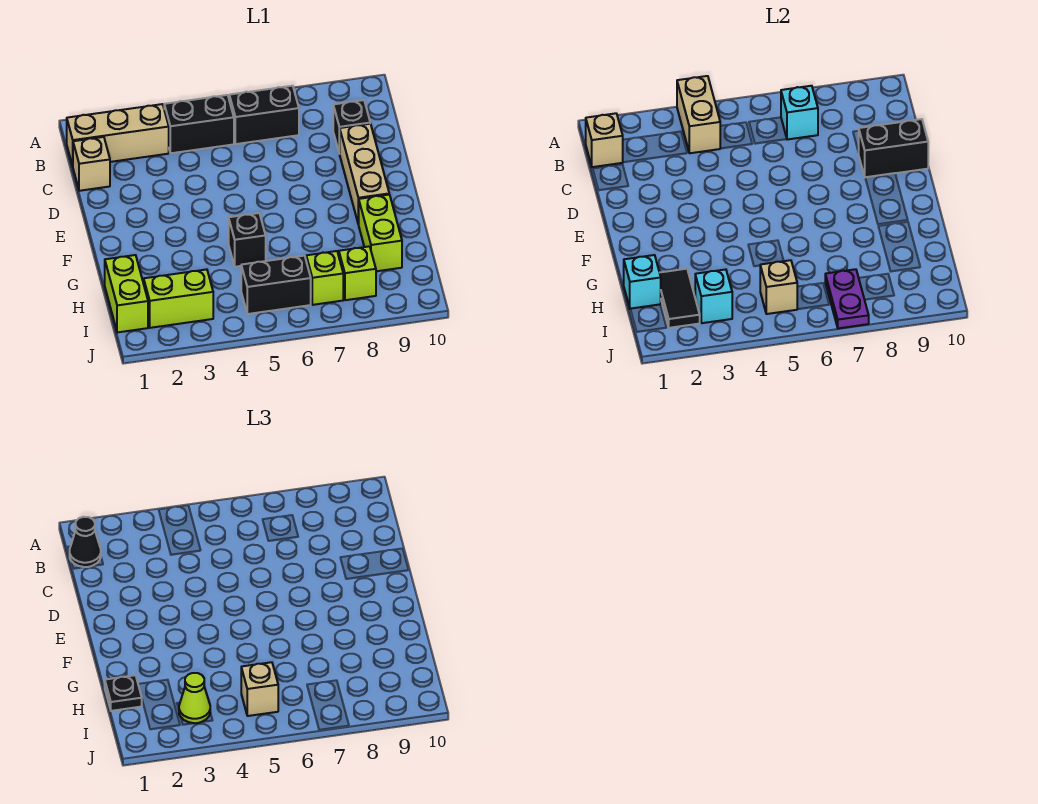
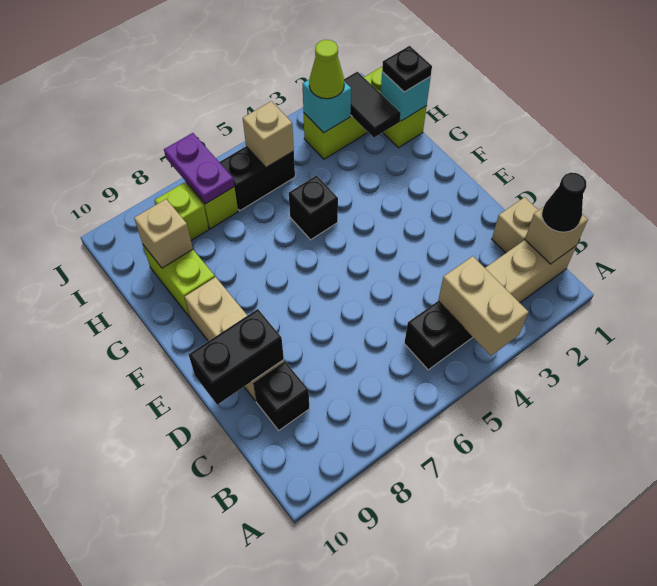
black brick B6:B7 level 1 -> none
cyan brick B7 level 2 -> none
tan brick I5 level 3 -> tan brick H9 level 2

